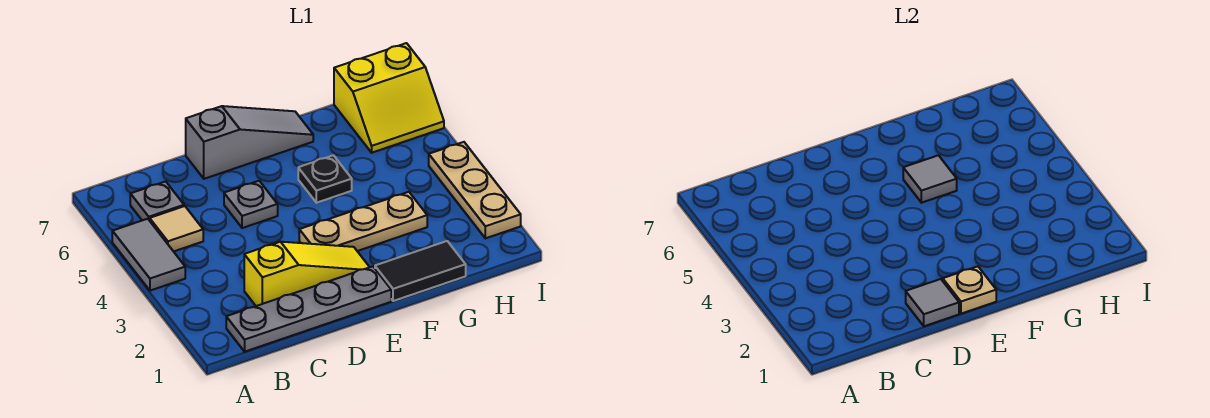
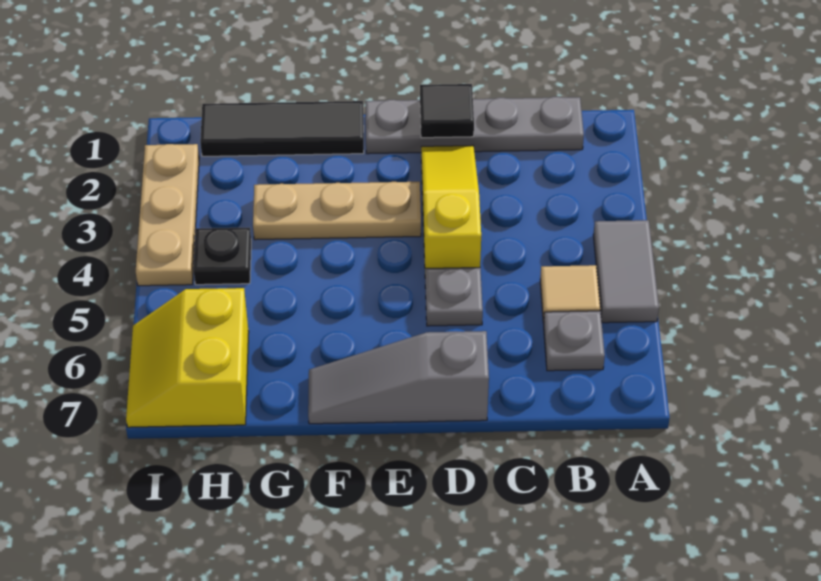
yellow slope C2:E2 level 1 top C -> yellow slope D2:D4 level 1 top 4
grey tile D1 level 2 -> black tile D1 level 2
tan plate E1 level 2 -> none
black tile F1:G1 level 1 -> black tile F1:H1 level 1
black plate F5 level 1 -> black plate H4 level 1
grey tile F5 level 2 -> none
yellow slope H6:I7 level 1 top 7 -> yellow slope H6:I7 level 1 top H

